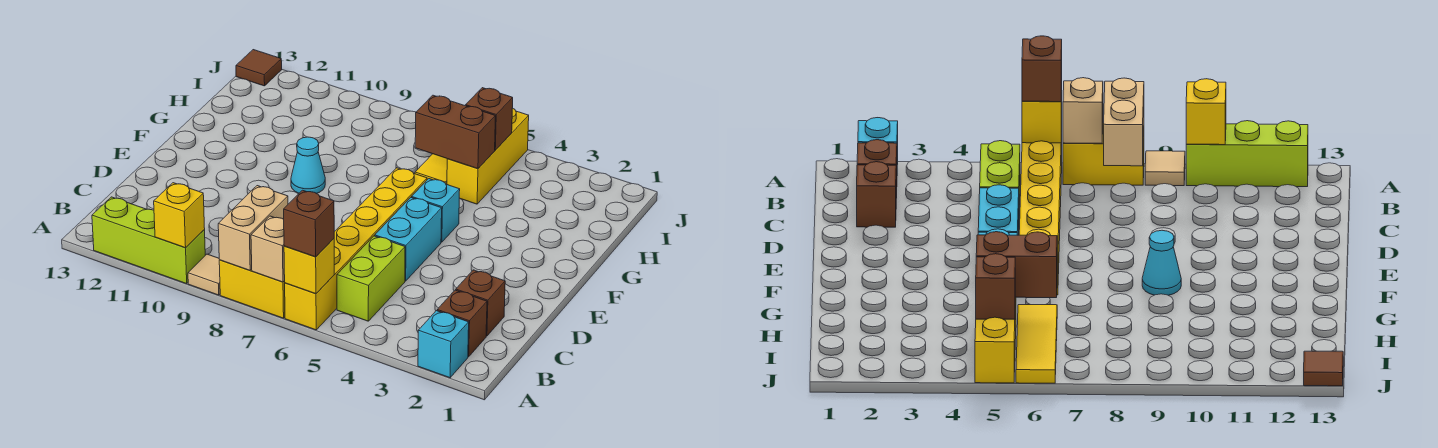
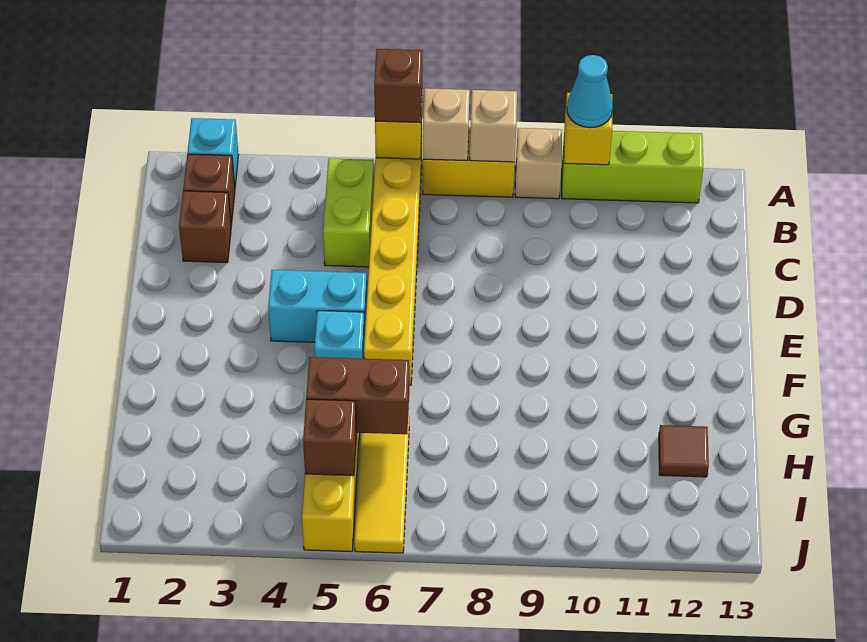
tan brick A8:B8 level 2 -> tan brick A8 level 2
tan tile A9 level 1 -> tan brick A9 level 1
cyan brick D5:E5 level 1 -> cyan brick E4:E5 level 1
cyan cone F9 level 1 -> cyan cone A10 level 3
brown tile J13 level 1 -> brown tile H12 level 1

